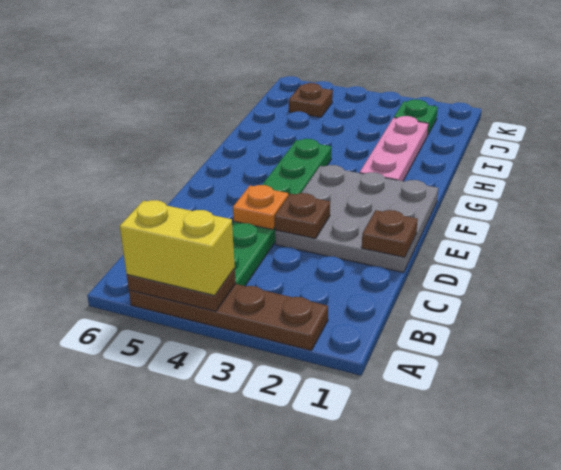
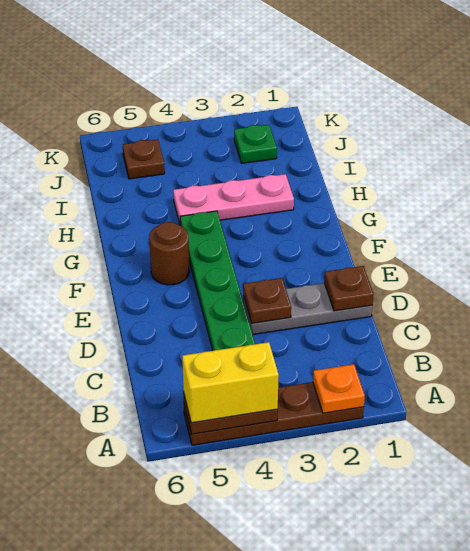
grey plate D1:F3 level 1 -> grey plate D1:D3 level 1
orange plate D4 level 2 -> orange plate A2 level 2
none -> brown round brick F5 level 1
pink plate G2:I2 level 1 -> pink plate H2:H4 level 1

